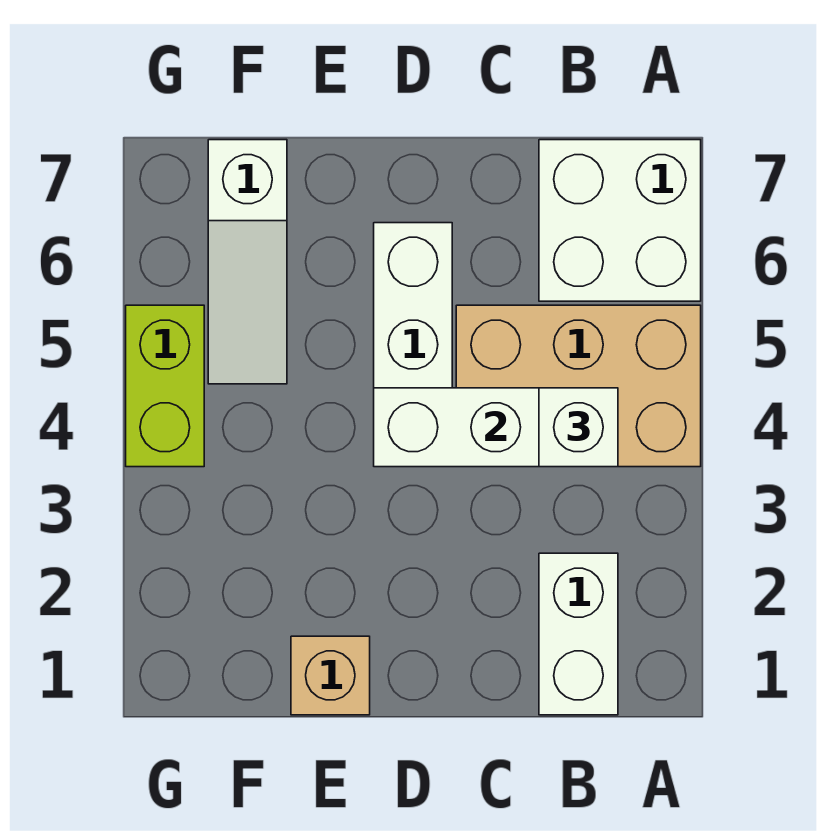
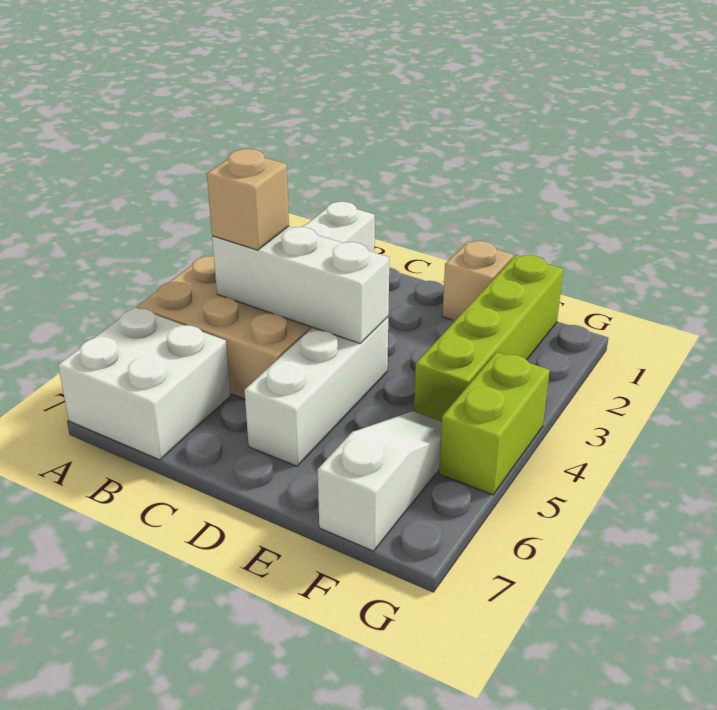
white brick B4 level 3 -> tan brick B4 level 3
none -> lime brick F1:F4 level 1

